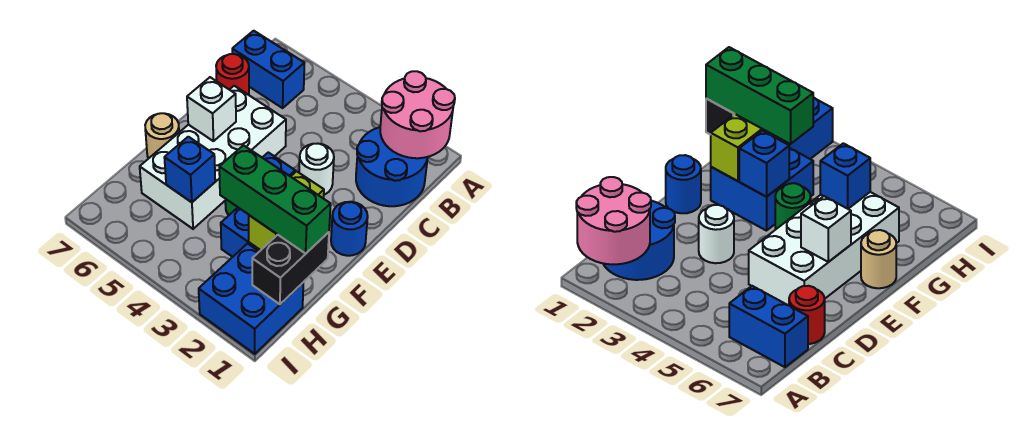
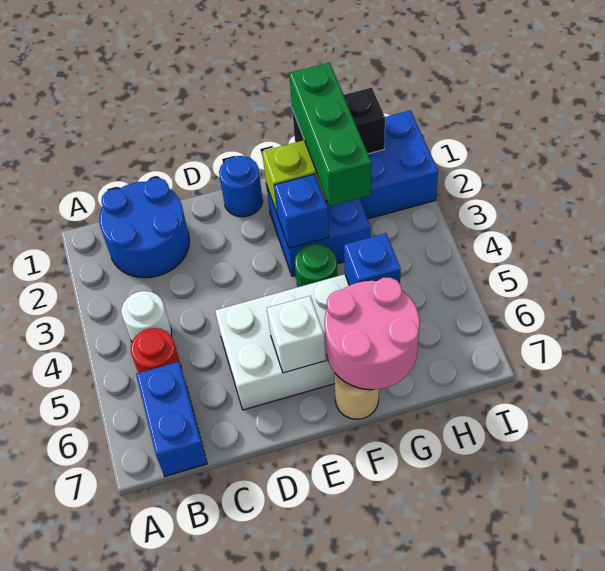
pink round brick A1:B2 level 2 -> pink round brick F6:G7 level 2
red round brick C7 level 1 -> red round brick B5 level 1
white round brick D3 level 1 -> white round brick B4 level 1

